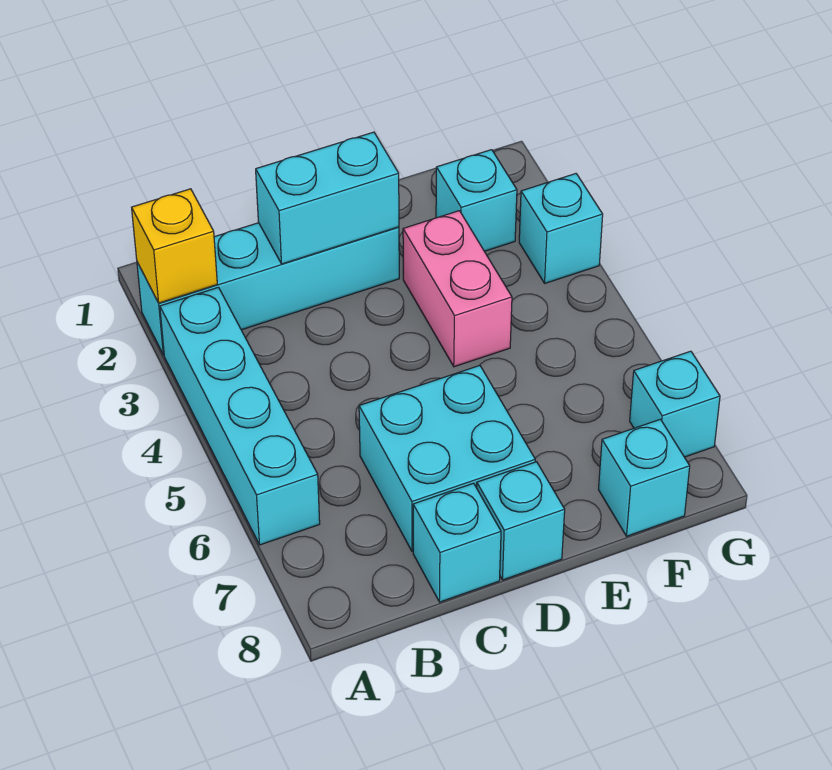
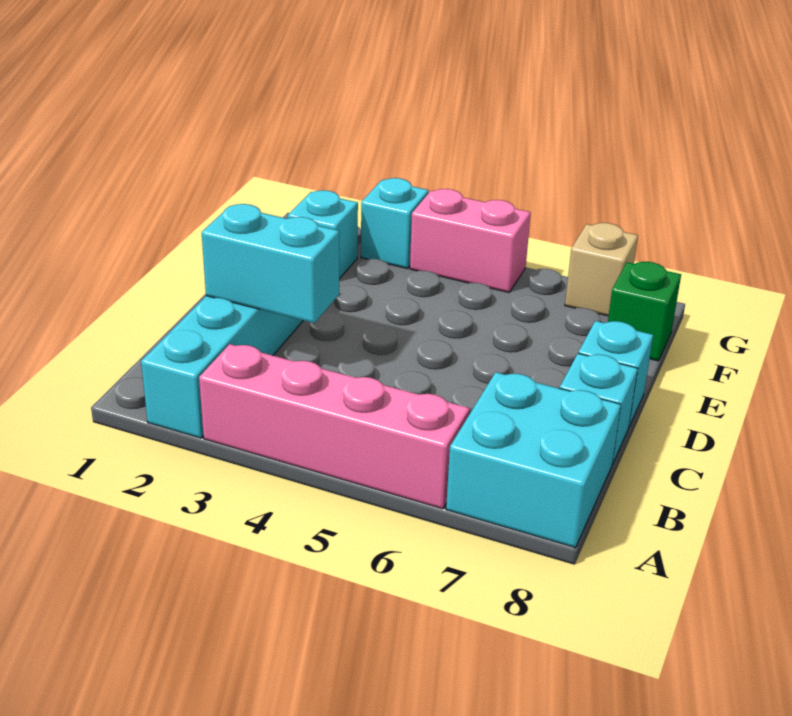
yellow brick A2 level 2 -> none
cyan brick A3:A6 level 1 -> pink brick A3:A6 level 1
cyan brick C2:D2 level 2 -> cyan brick C2:C3 level 2
cyan brick C6:D7 level 1 -> cyan brick A7:B8 level 1
pink brick E3:E4 level 1 -> pink brick G4:G5 level 1
cyan brick F8 level 1 -> green brick F8 level 1
cyan brick G7 level 1 -> tan brick G7 level 1

